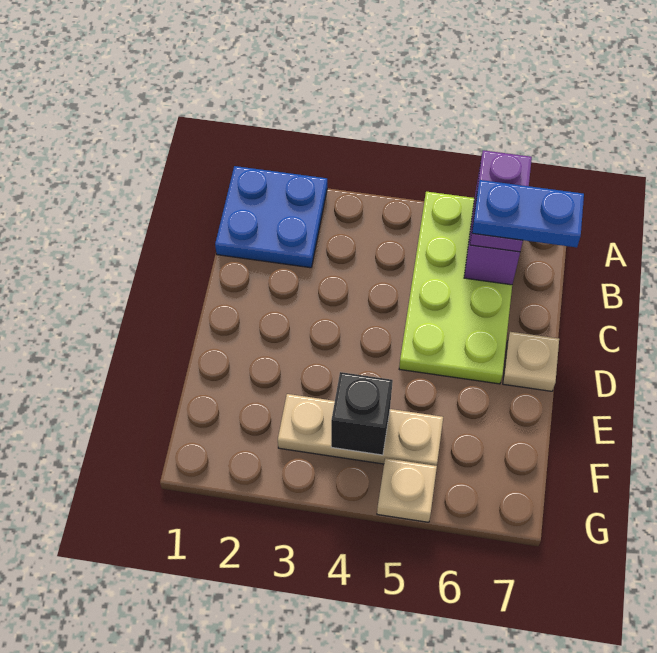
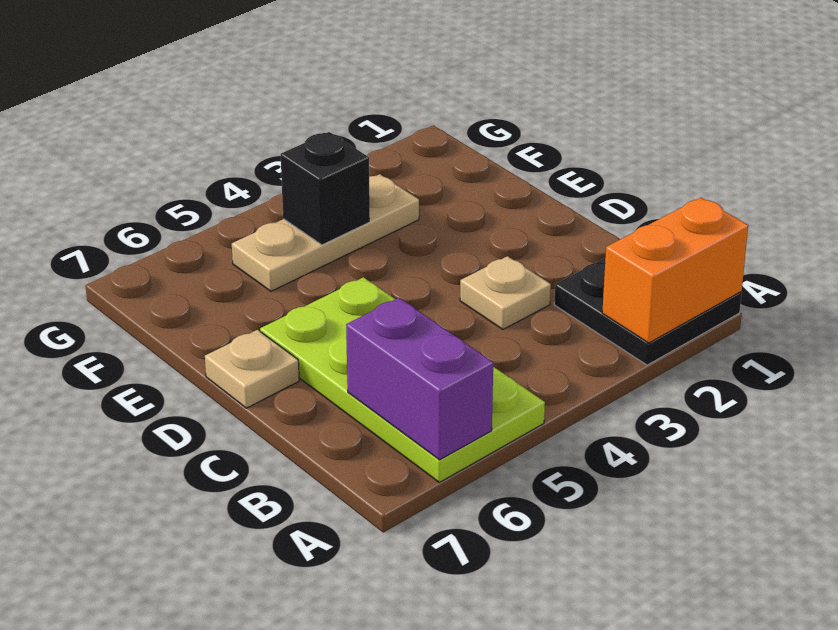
blue plate A1:B2 level 1 -> black plate A1:B2 level 1
none -> orange brick A1:A2 level 2
purple plate A6:B6 level 3 -> none
blue plate B6:B7 level 4 -> none
tan plate G5 level 1 -> tan plate C3 level 1

